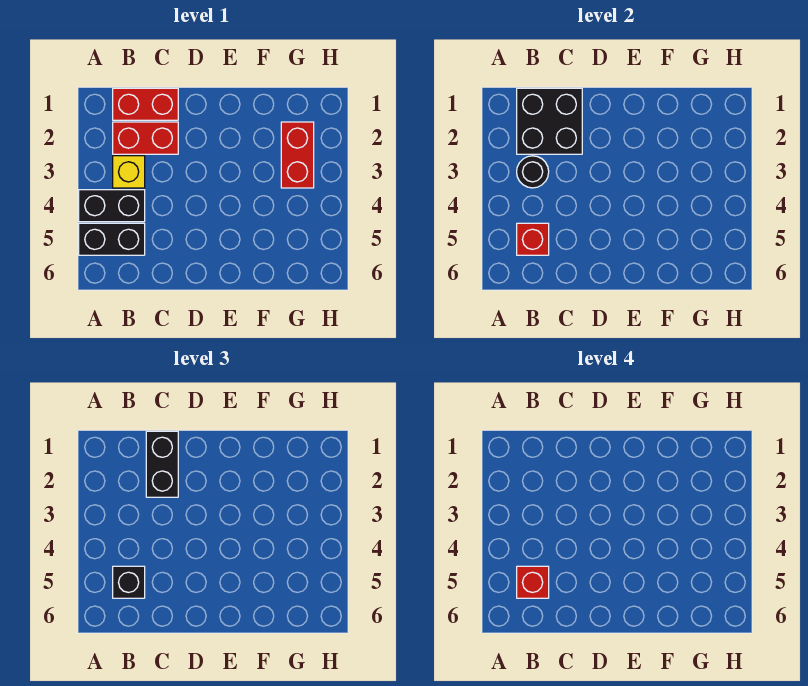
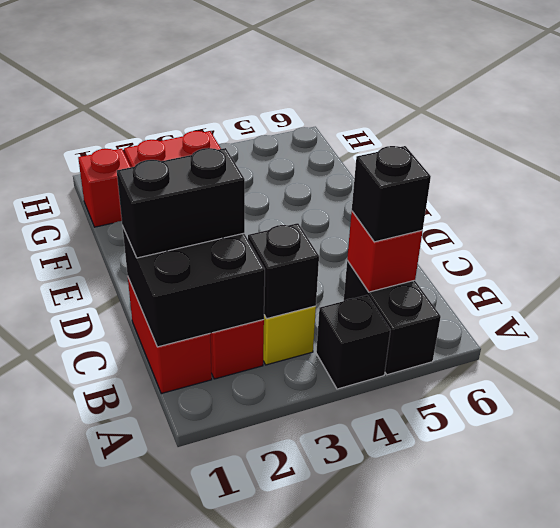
black brick A4:B4 level 1 -> black brick A4 level 1
black round brick B3 level 2 -> black brick B3 level 2
red brick B5 level 4 -> red brick G1 level 1

